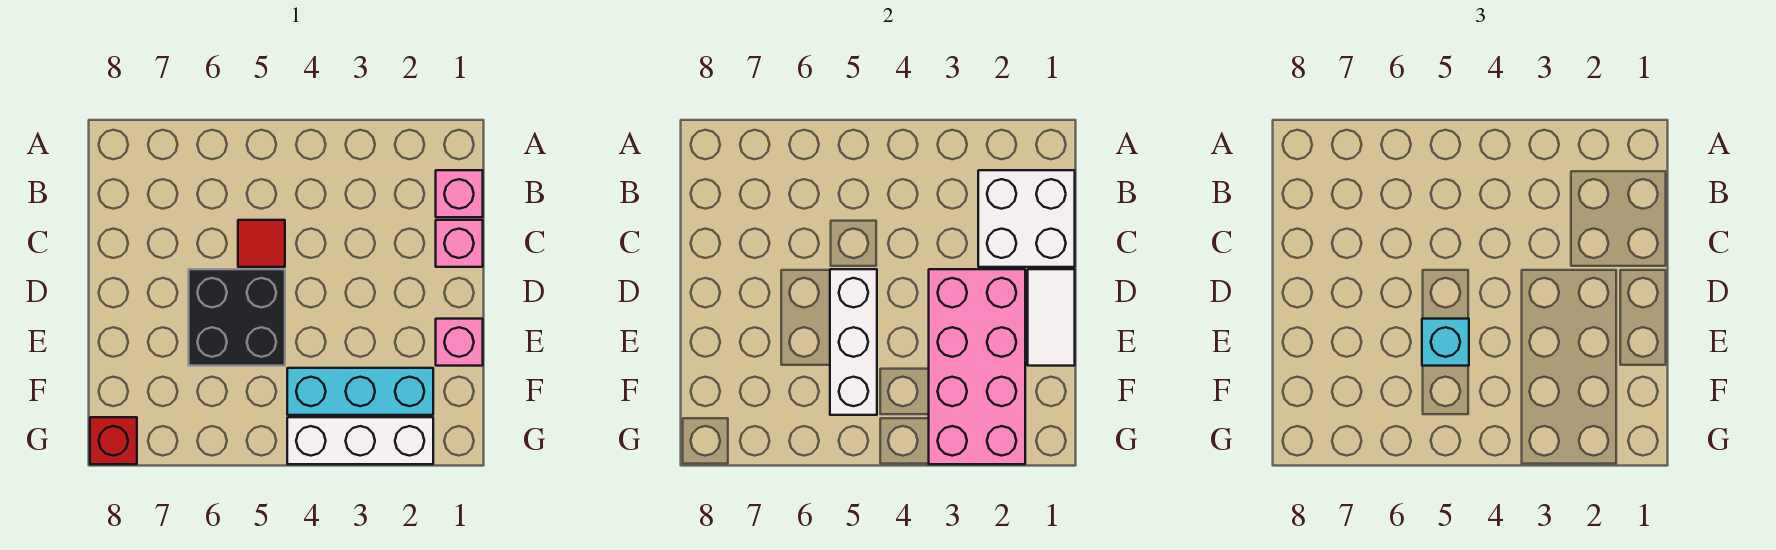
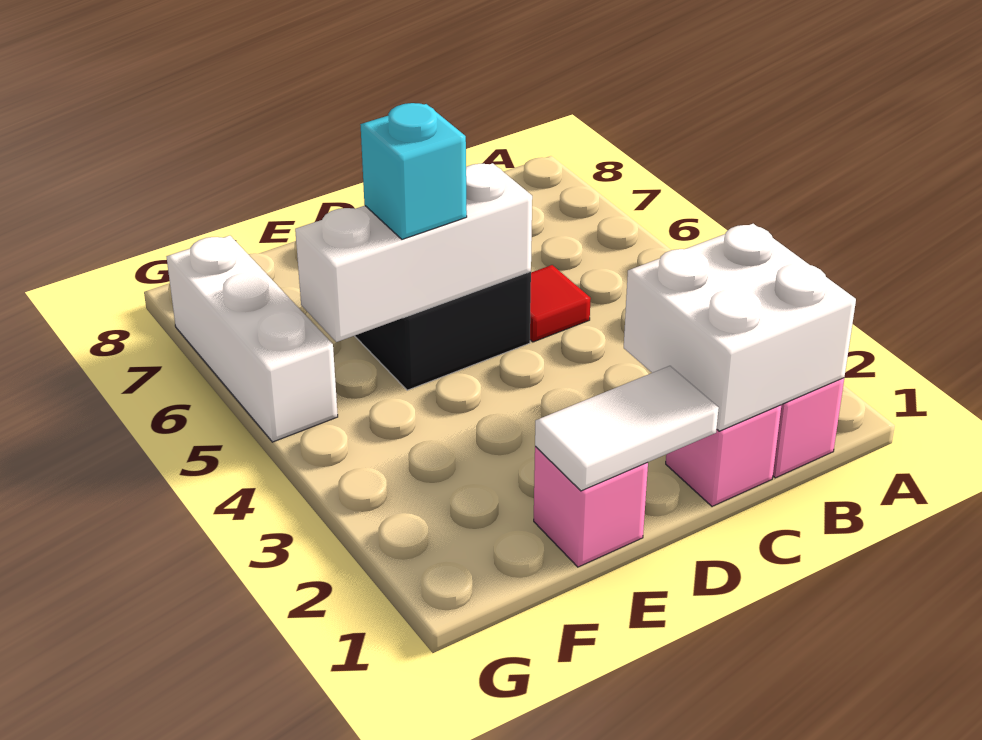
pink brick D2:G3 level 2 -> none
cyan brick F2:F4 level 1 -> none
white brick G2:G4 level 1 -> white brick G5:G7 level 1
red brick G8 level 1 -> none

